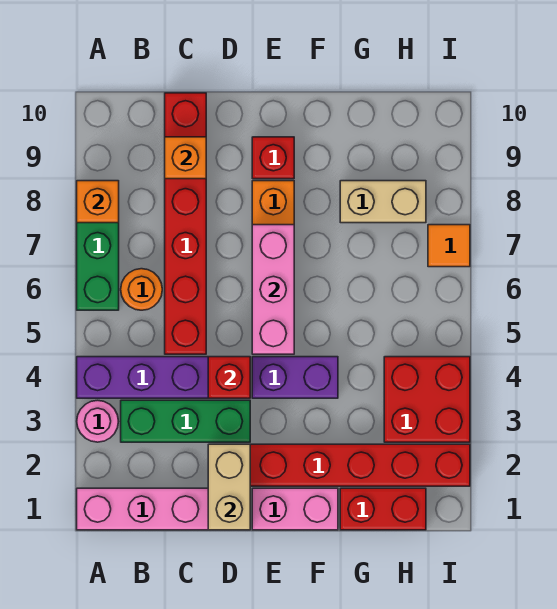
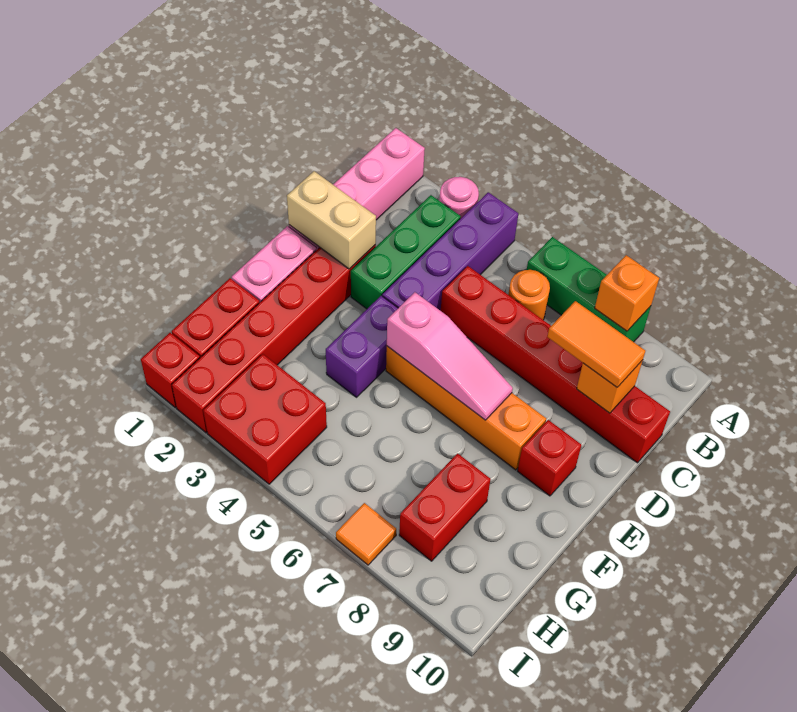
none -> orange tile C8:C9 level 3
red brick D4 level 2 -> red brick I1 level 1
pink brick E5:E7 level 2 -> pink slope E5:E7 level 2 top 5
tan brick G8:H8 level 1 -> red brick G8:H8 level 1

